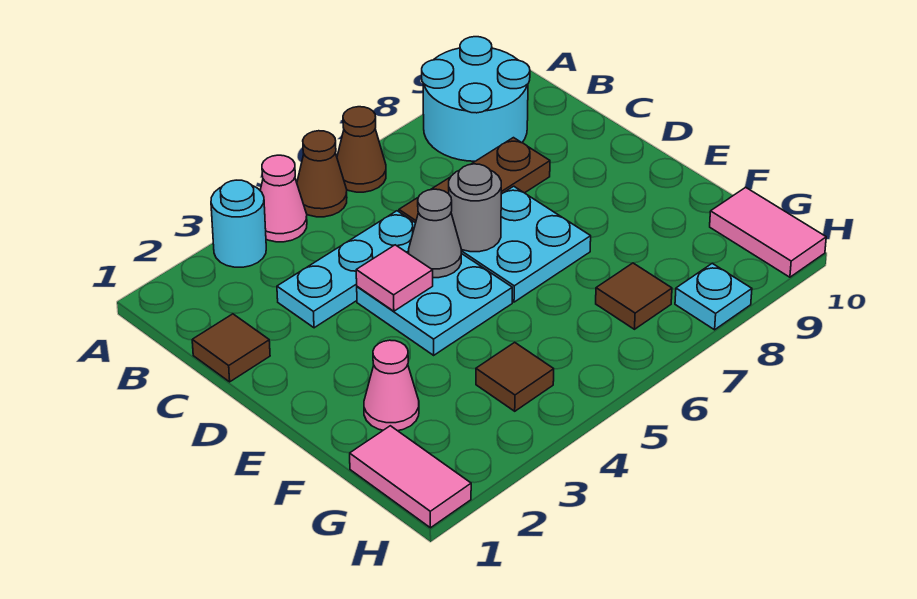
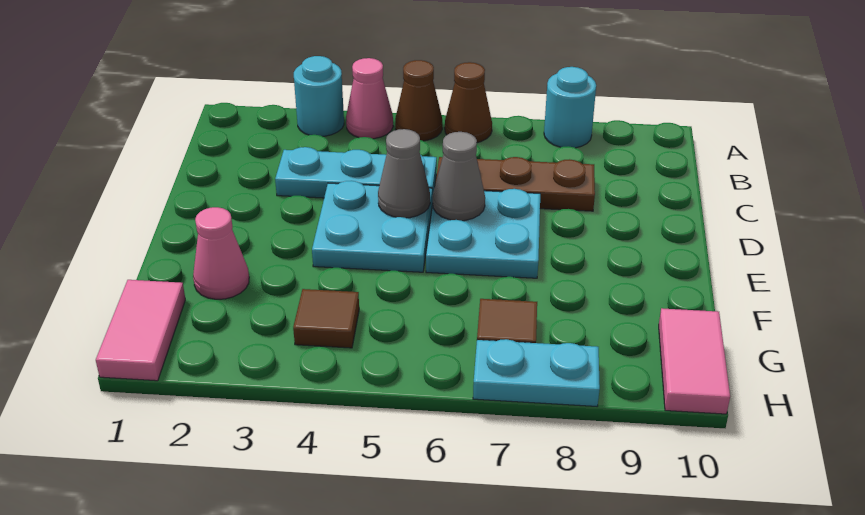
cyan round brick A8:B9 level 1 -> cyan round brick A8 level 1
brown tile C1 level 1 -> none
pink tile D4 level 2 -> none
grey round brick D6 level 2 -> grey cone D6 level 2
cyan plate H8 level 1 -> cyan plate H7:H8 level 1

